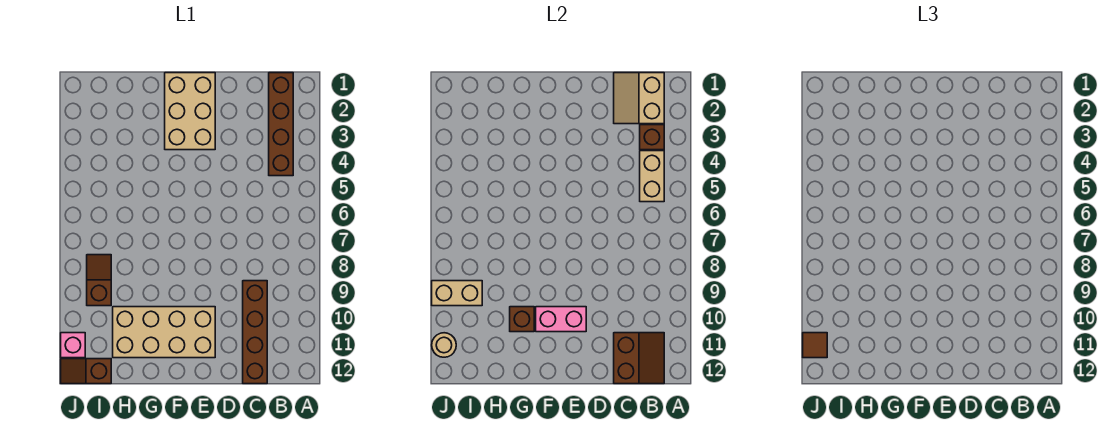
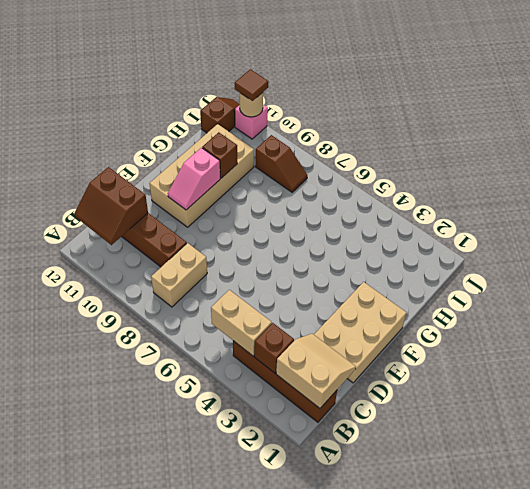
tan brick E1:F3 level 1 -> tan brick D1:F2 level 1
pink brick E10:F10 level 2 -> pink slope E10:F10 level 2 top F
tan brick I9:J9 level 2 -> tan brick B8:C8 level 1

